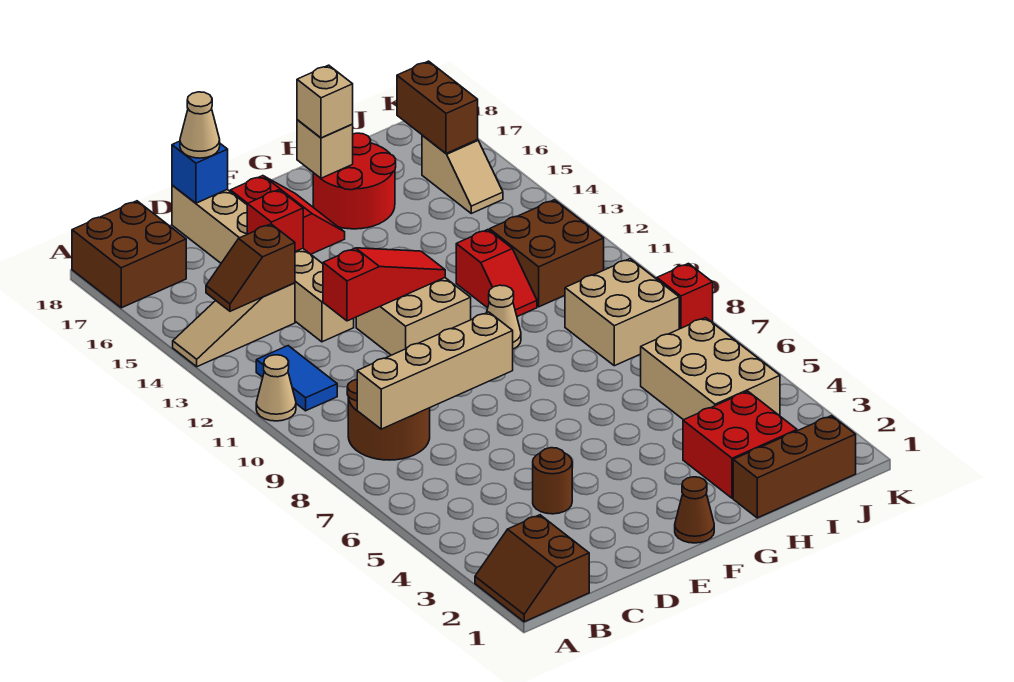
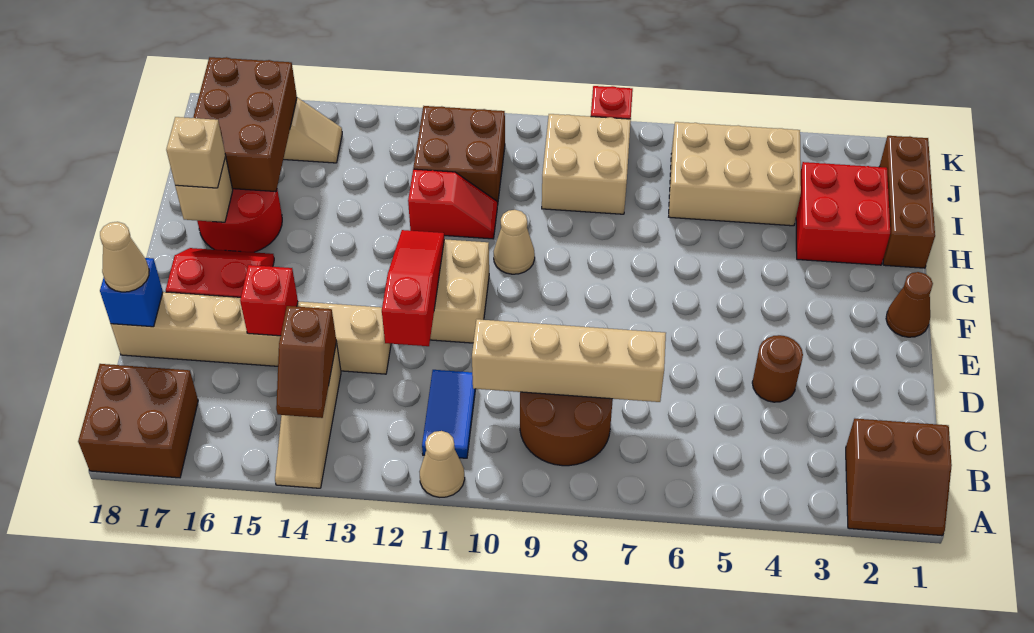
tan brick B8:E8 level 2 -> tan brick C7:C10 level 2
blue tile B11:B12 level 1 -> blue tile B11:C11 level 1
brown brick J16:J17 level 2 -> brown brick H16:J17 level 2

